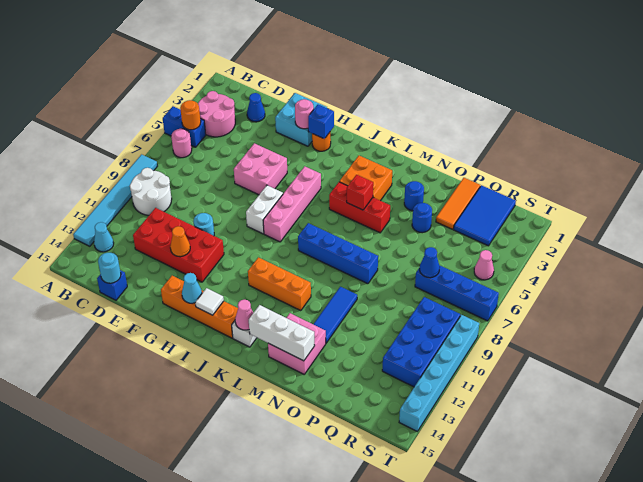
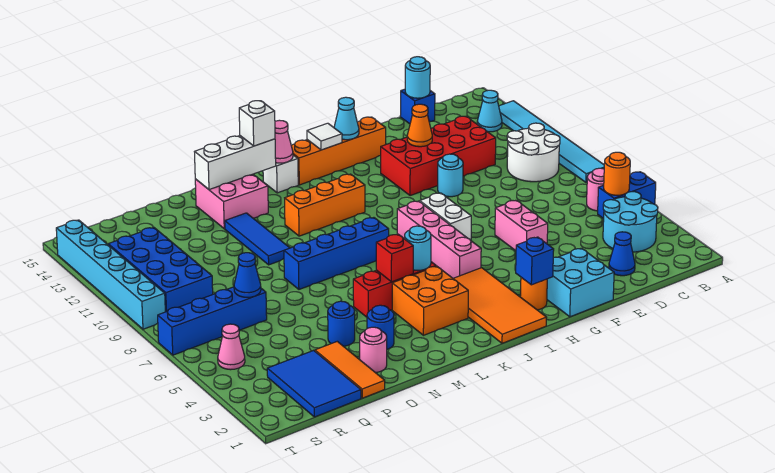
pink round brick B3:C4 level 1 -> cyan round brick B3:C4 level 1
pink brick F5:G6 level 1 -> pink brick F5:F6 level 1
pink round brick G2 level 2 -> pink round brick O2 level 1
none -> orange tile I1:J4 level 1
none -> cyan round brick K5 level 2
none -> white brick L14 level 3

